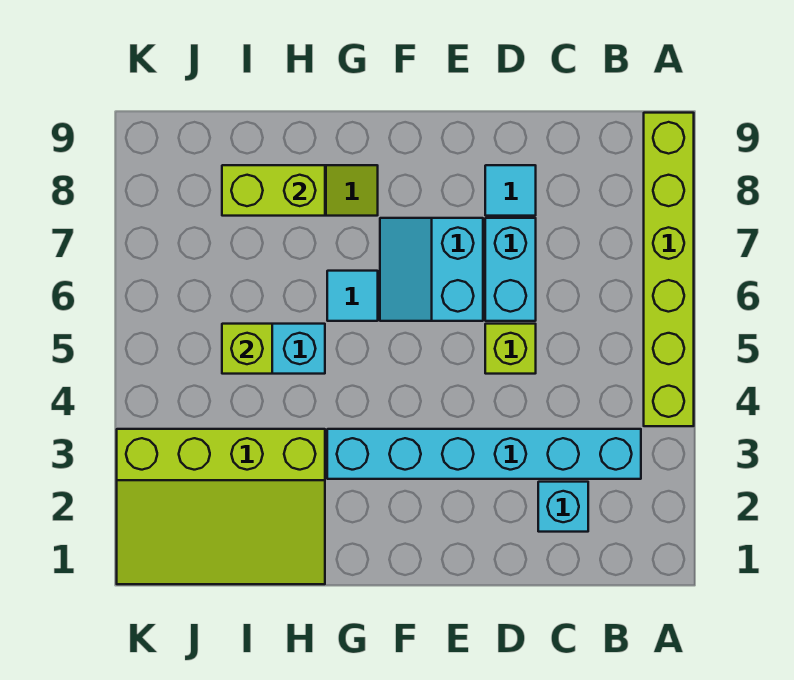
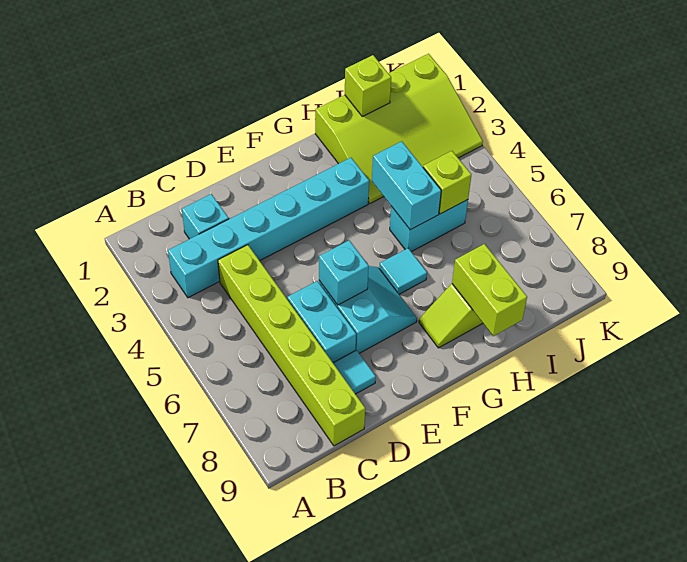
lime brick A4:A9 level 1 -> lime brick C4:C9 level 1
lime brick D5 level 1 -> lime brick I1 level 2
none -> cyan brick E6 level 2
lime slope H1:K3 level 1 top 3 -> lime slope H1:K3 level 1 top 1
none -> cyan brick H4:H5 level 2
lime brick H8:I8 level 2 -> lime brick H8:H9 level 2

